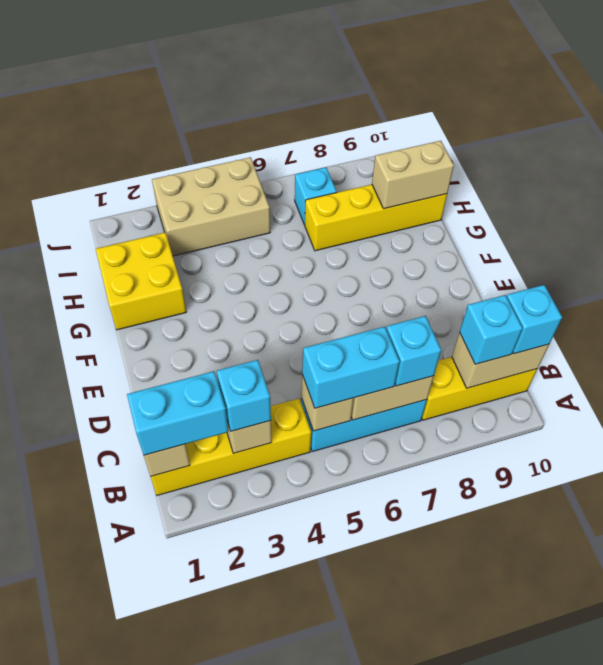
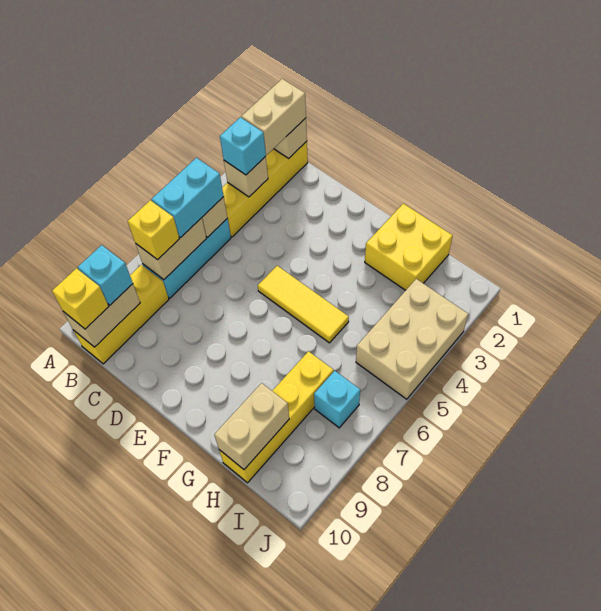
cyan brick B1:B2 level 3 -> tan brick B1:B2 level 3
cyan brick B7 level 3 -> yellow brick B7 level 3
cyan brick B10 level 3 -> yellow brick B10 level 3
none -> yellow tile E5:G5 level 1

